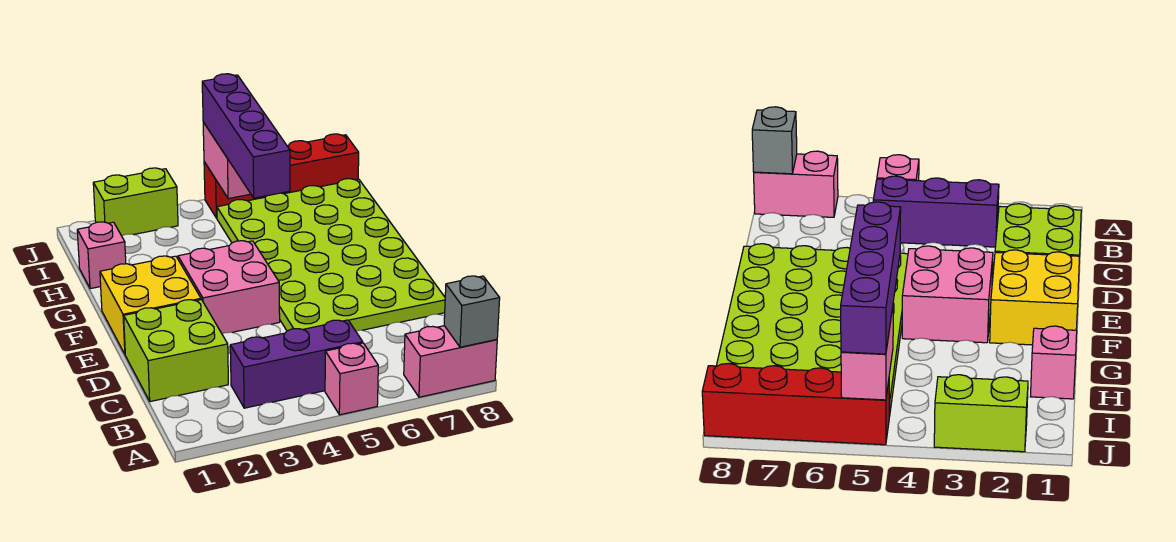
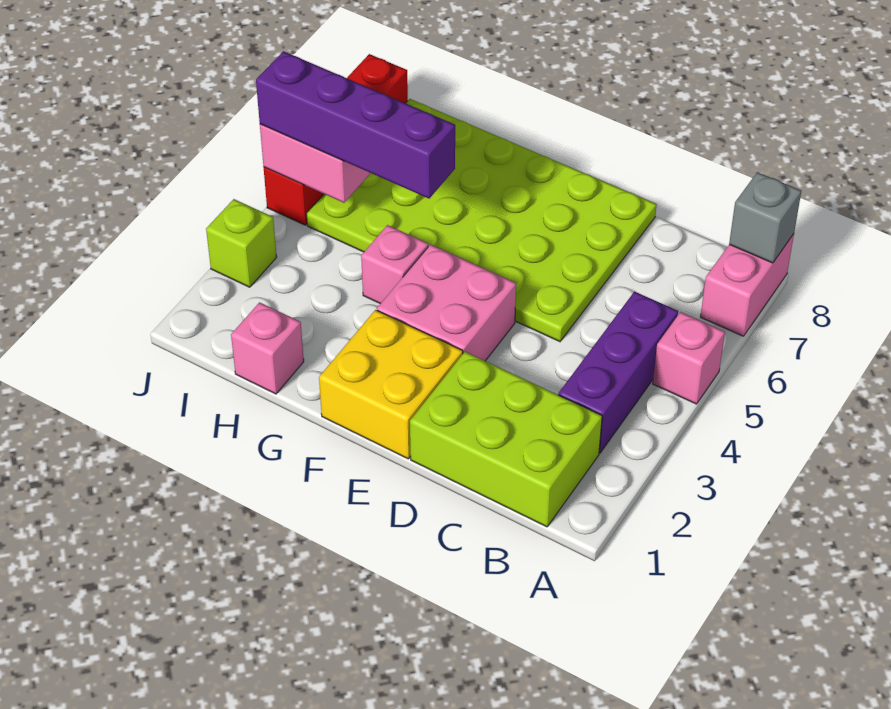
lime brick C1:D2 level 1 -> lime brick B1:D2 level 1
none -> pink brick G4 level 1
lime brick J2:J3 level 1 -> lime brick J3 level 1

